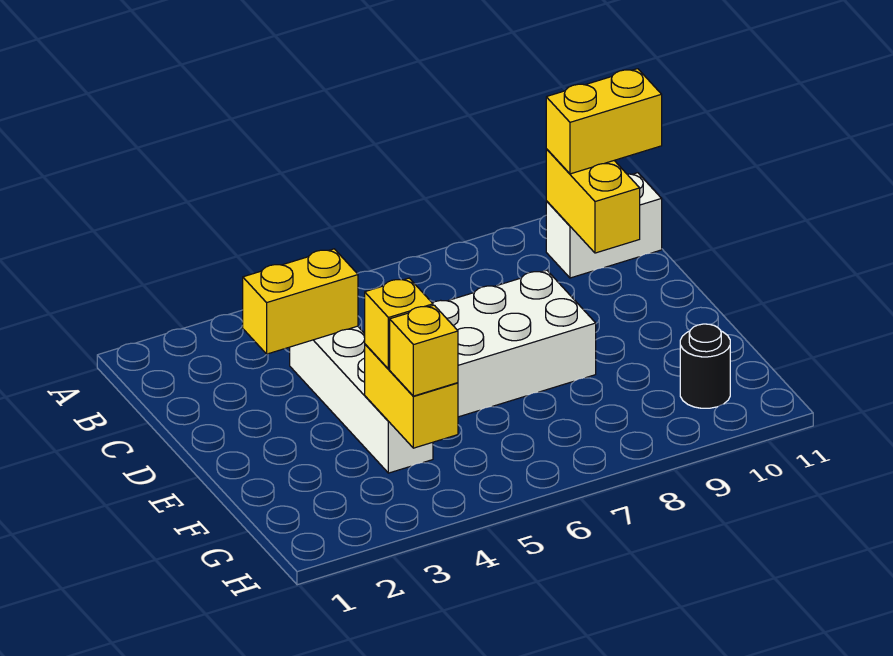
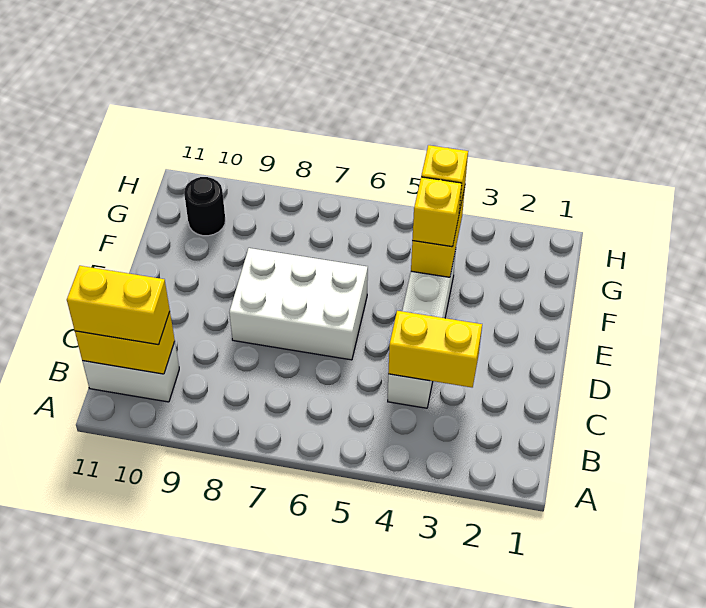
yellow brick B10:C10 level 2 -> yellow brick B10:B11 level 2

